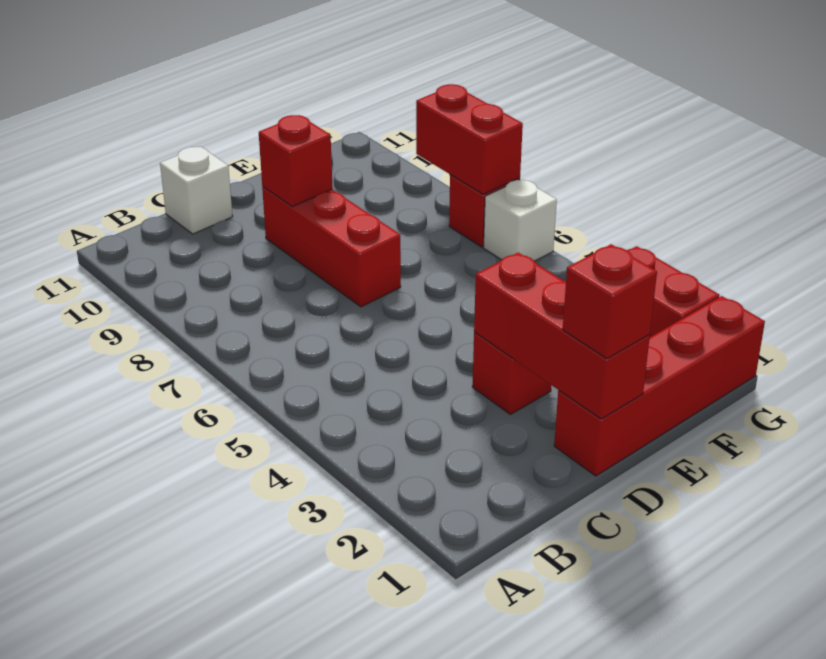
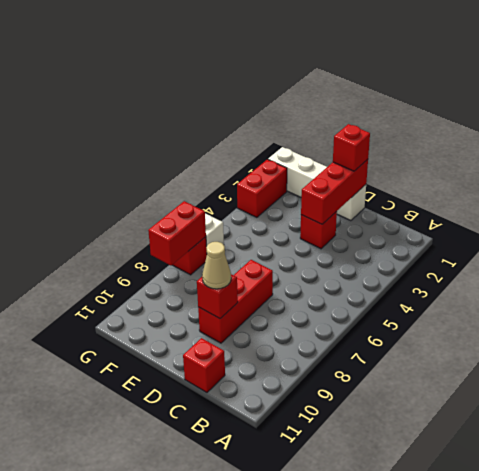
white brick C11 level 1 -> red brick C11 level 1
red brick D1:G1 level 1 -> white brick D1:G1 level 1
none -> tan cone D9 level 3

